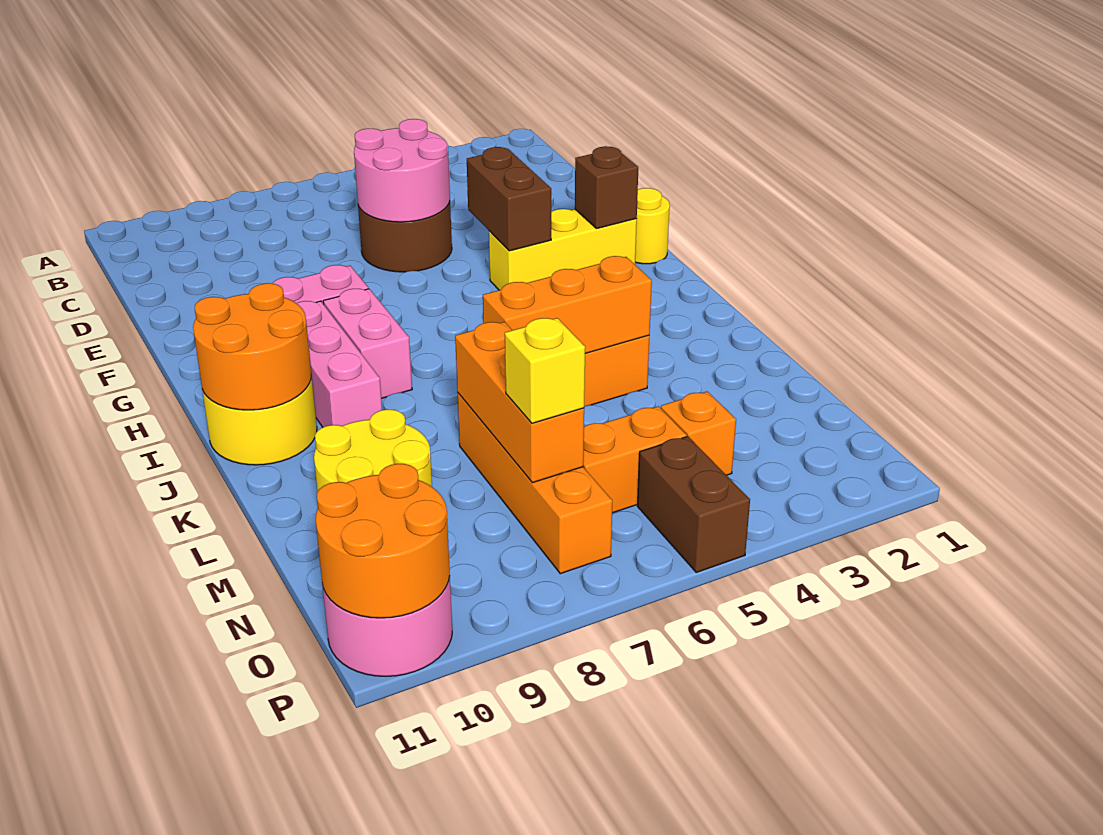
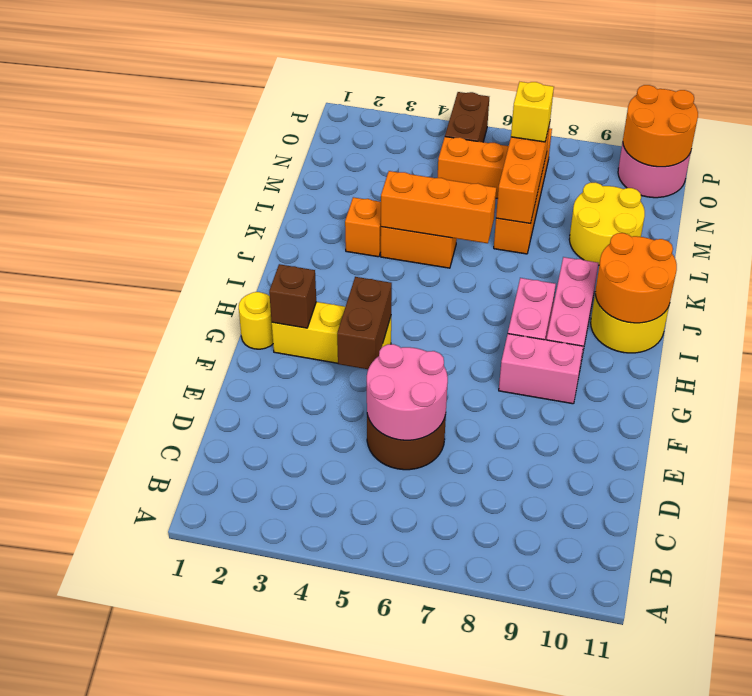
orange brick N4 level 1 -> orange brick K3 level 1

